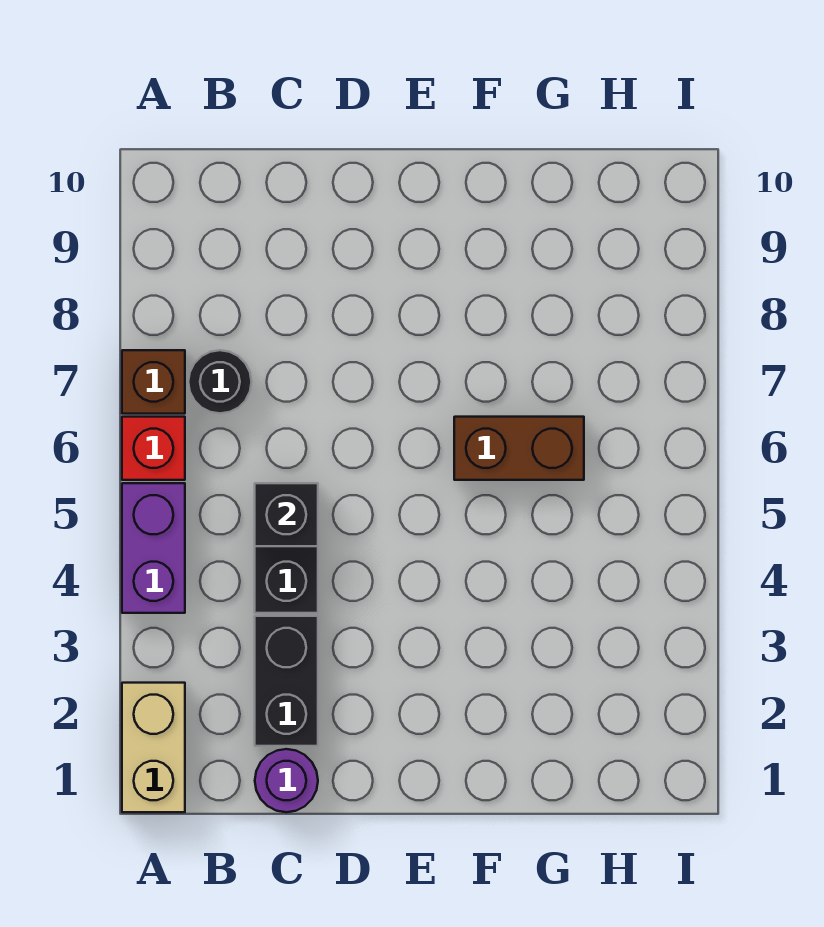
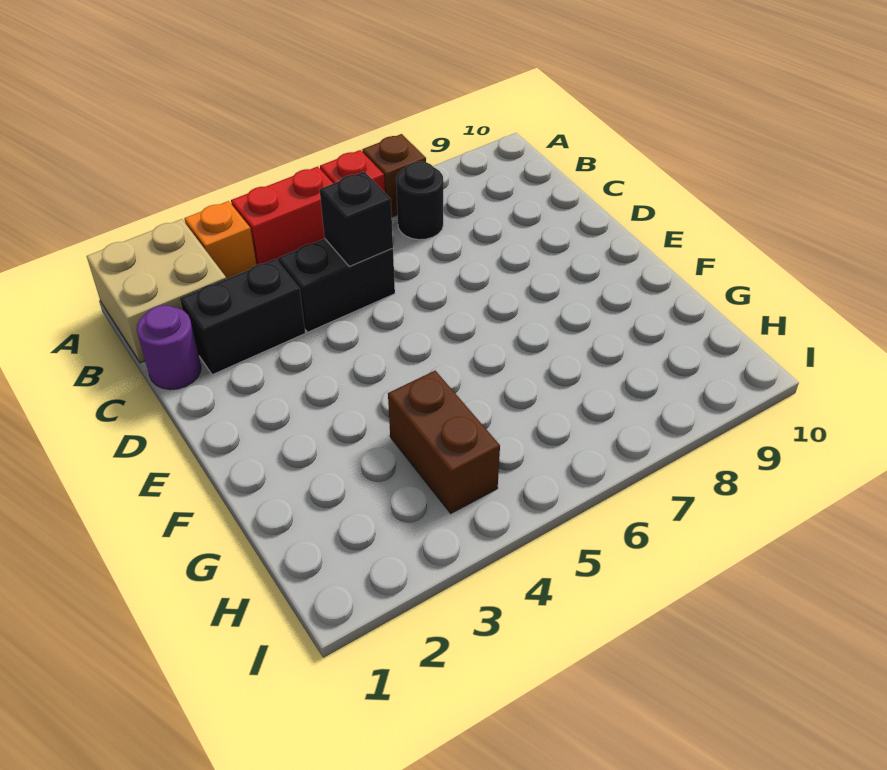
tan brick A1:A2 level 1 -> tan brick A1:B2 level 1
none -> orange brick A3 level 1
purple brick A4:A5 level 1 -> red brick A4:A5 level 1
brown brick F6:G6 level 1 -> brown brick G4:H4 level 1

